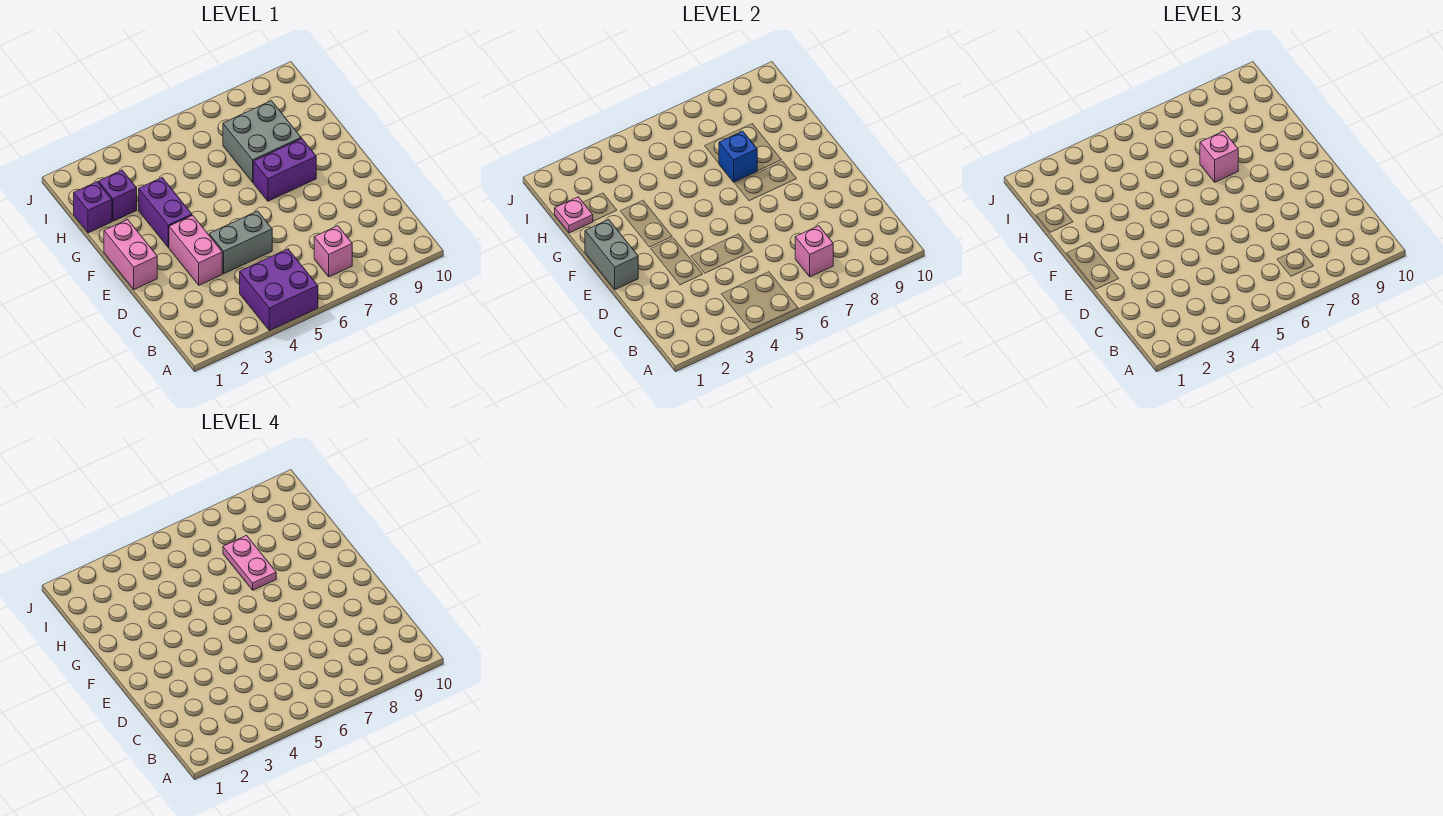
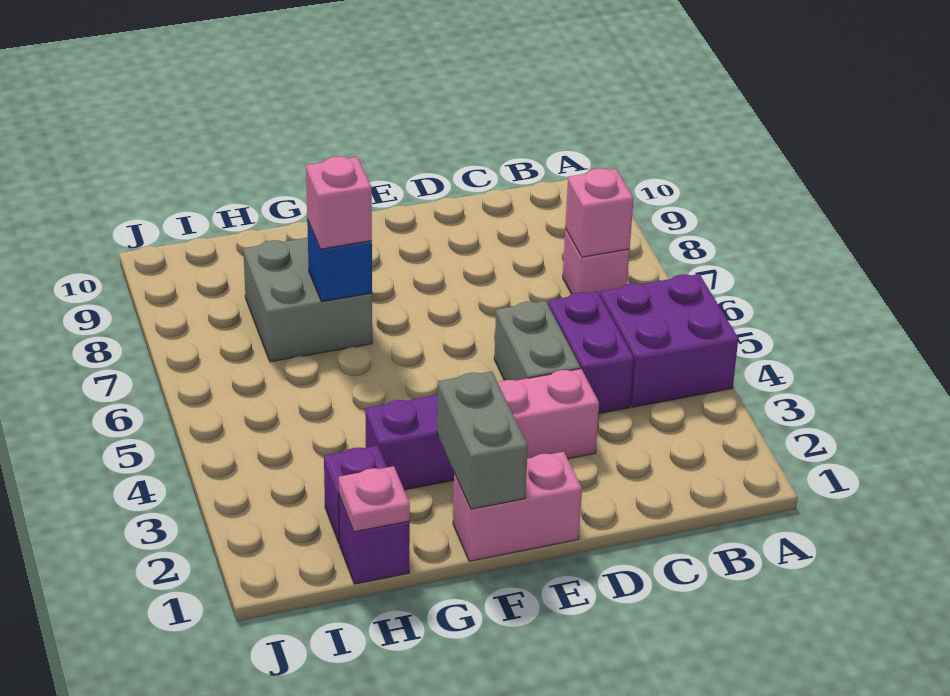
grey brick E1:F1 level 2 -> grey brick F1:F2 level 2
purple brick F7:F8 level 1 -> purple brick C4:C5 level 1
pink plate G7:H7 level 4 -> none

